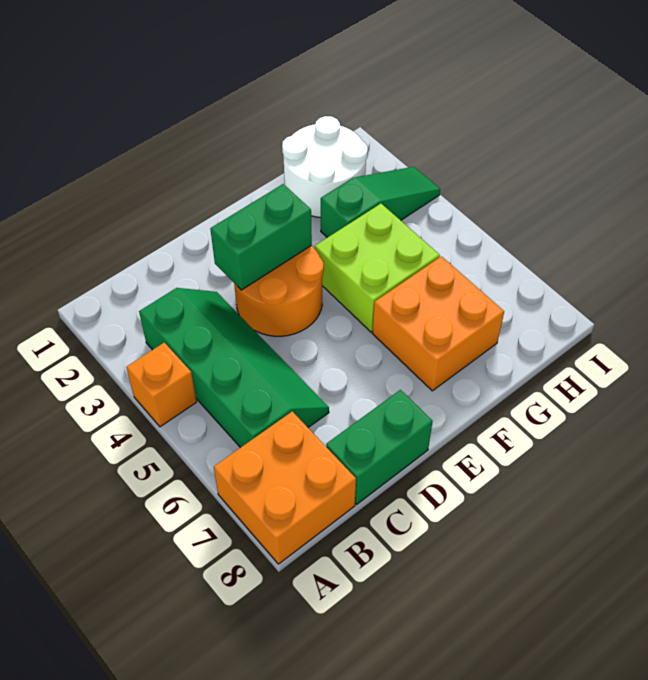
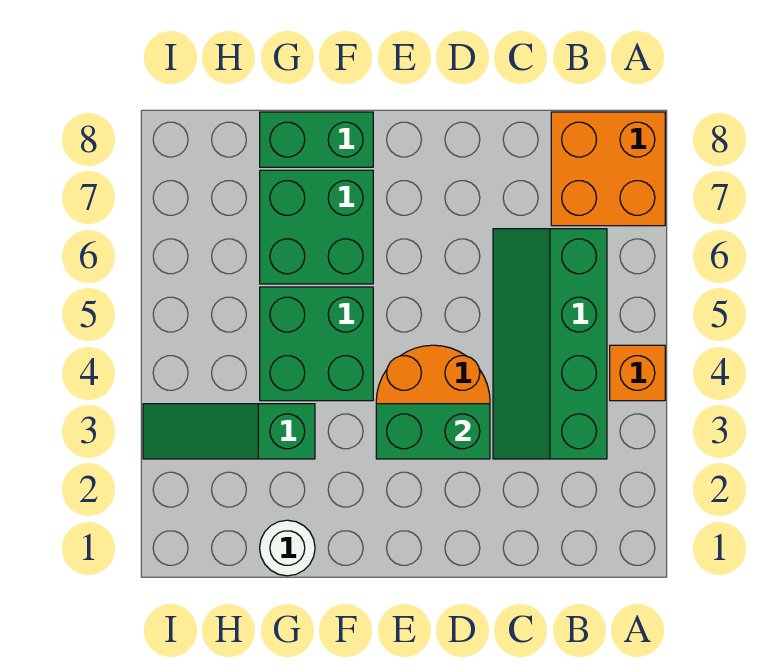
green brick C8:D8 level 1 -> green brick F8:G8 level 1
lime brick F4:G5 level 1 -> green brick F4:G5 level 1
orange brick F6:G7 level 1 -> green brick F6:G7 level 1
white round brick G1:H2 level 1 -> white round brick G1 level 1

